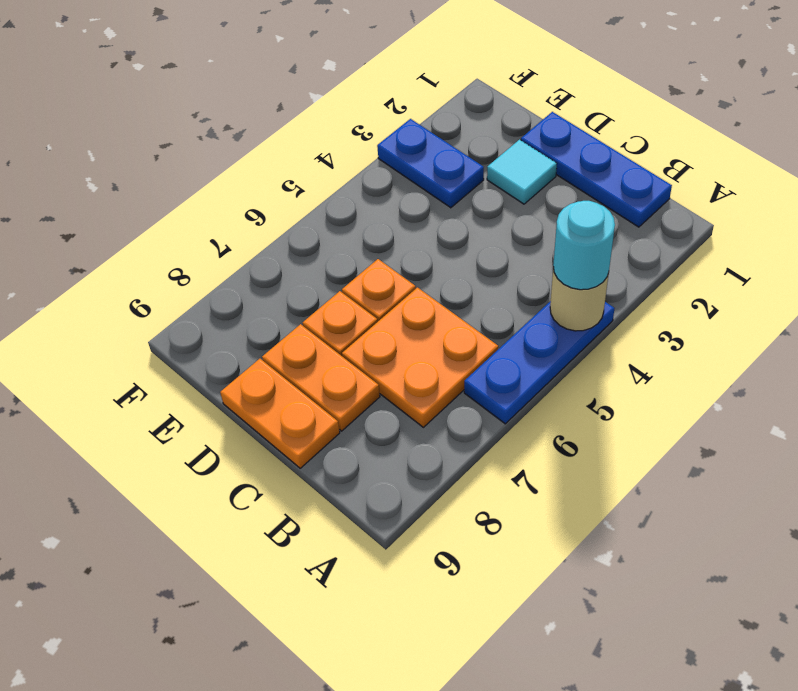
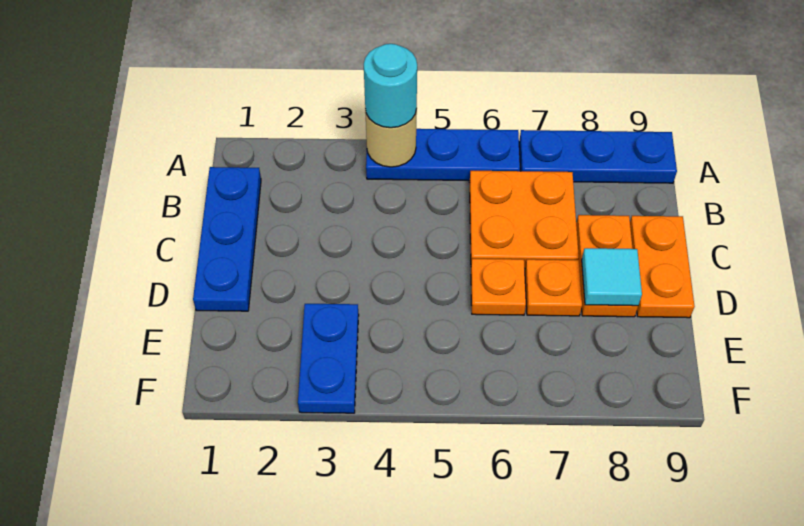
none -> blue plate A7:A9 level 1
cyan tile D2 level 1 -> cyan tile D8 level 2

